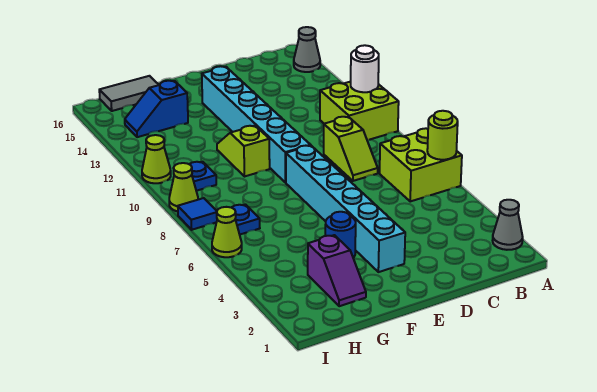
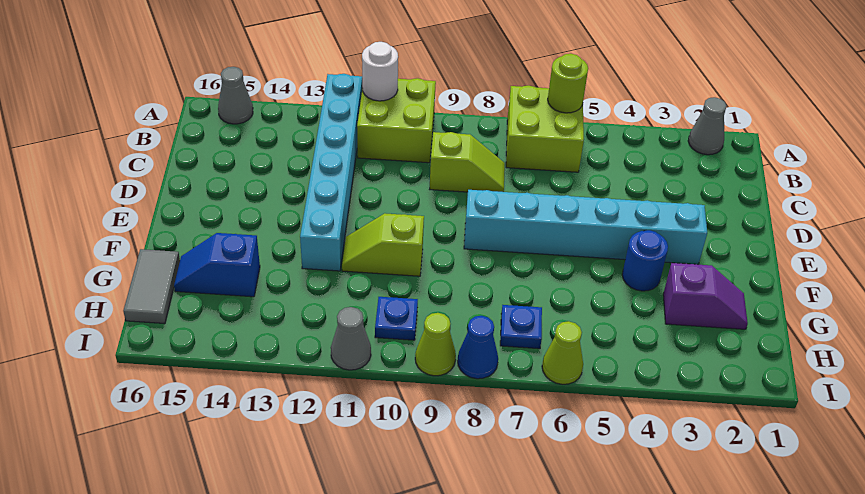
cyan brick E9:E14 level 1 -> cyan brick A12:F12 level 1
blue slope G14:H14 level 1 top G -> blue slope G14:G15 level 1 top 14
blue tile I8 level 1 -> blue cone I8 level 1
lime cone I11 level 1 -> grey cone I11 level 1

